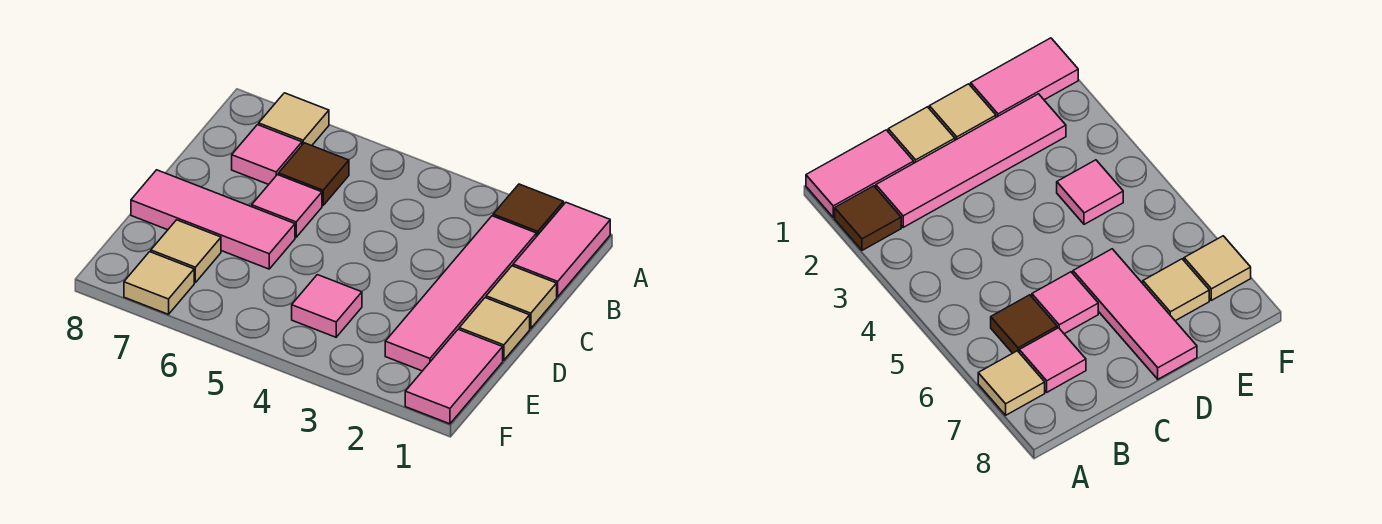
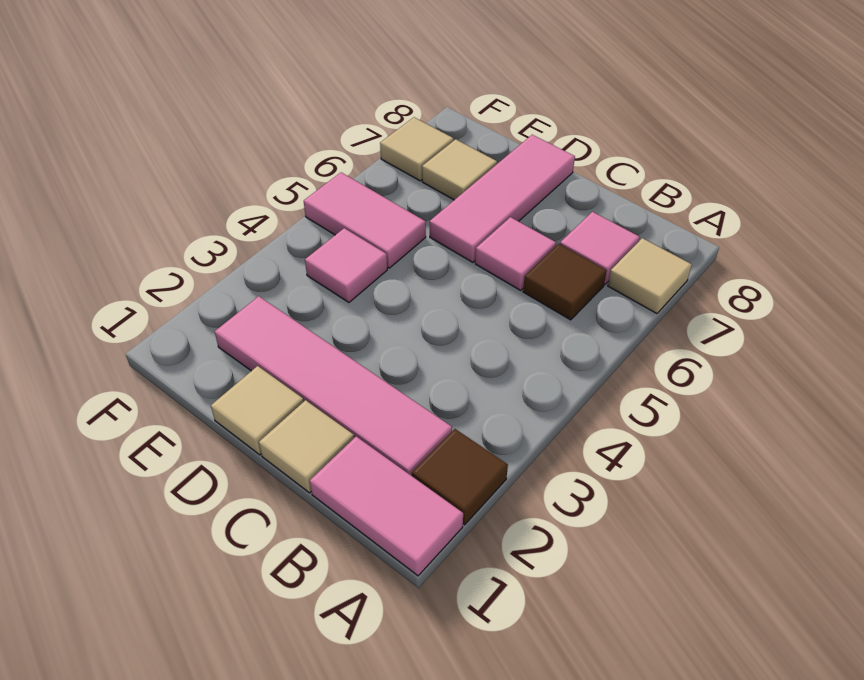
pink tile E1:F1 level 1 -> pink tile E5:F5 level 1

